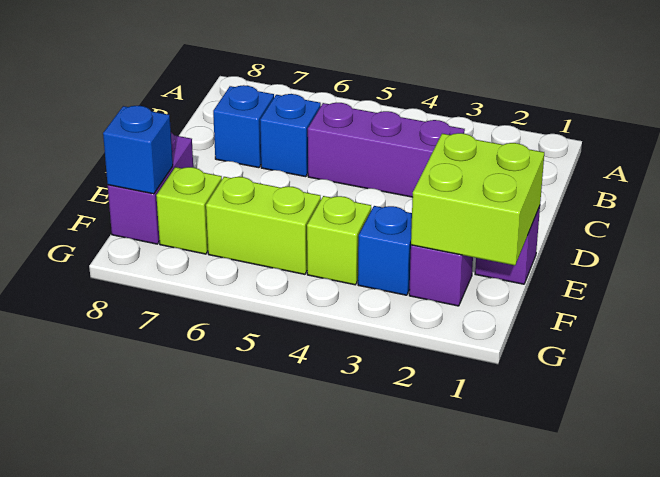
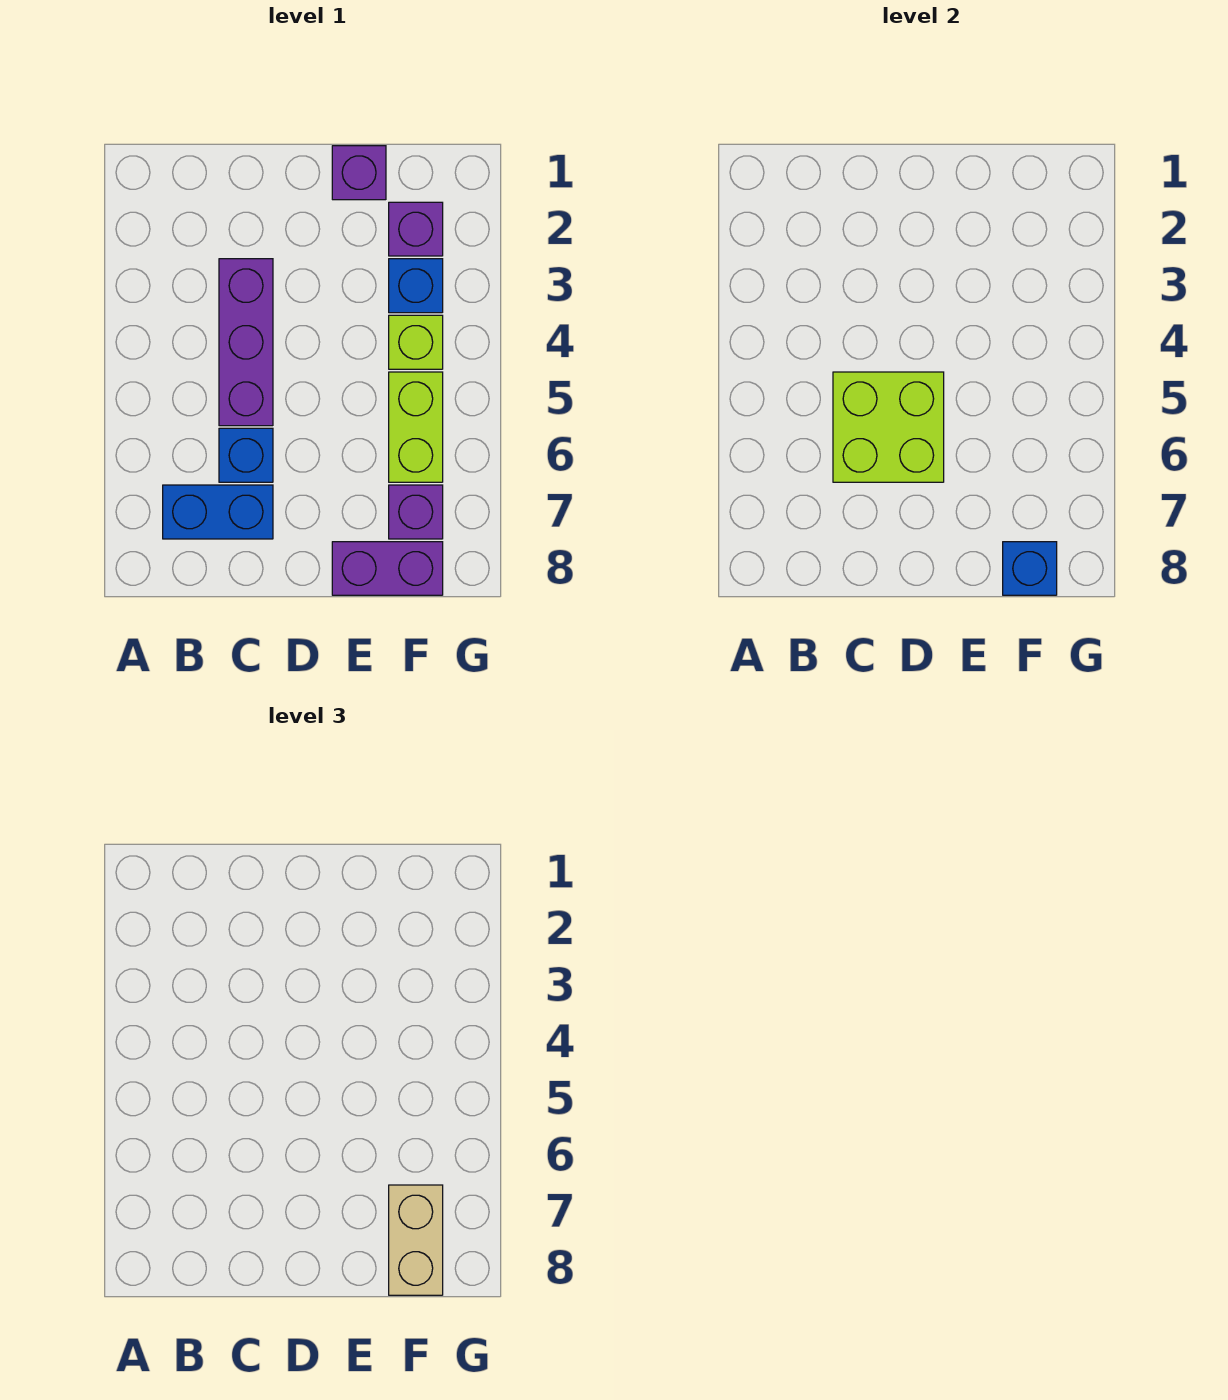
blue brick C7 level 1 -> blue brick B7:C7 level 1
lime brick E1:F2 level 2 -> lime brick C5:D6 level 2
lime brick F7 level 1 -> purple brick F7 level 1
none -> tan brick F7:F8 level 3

